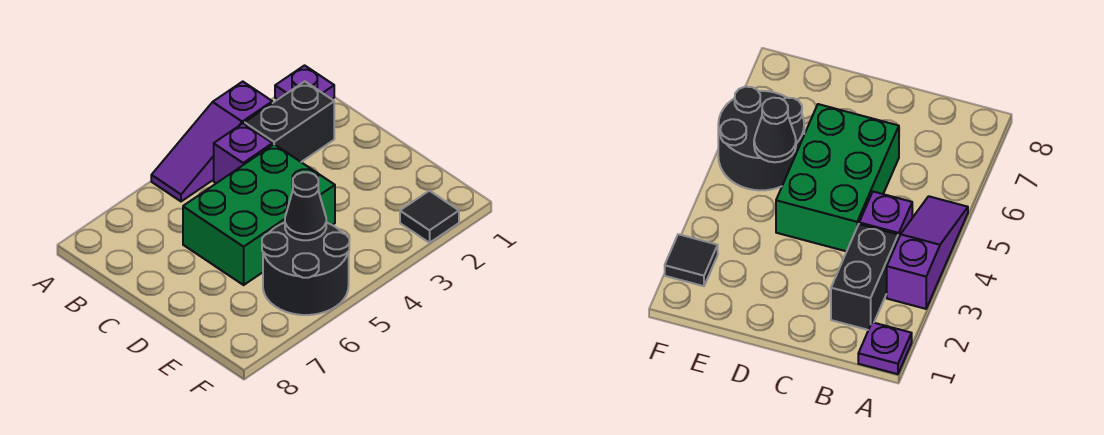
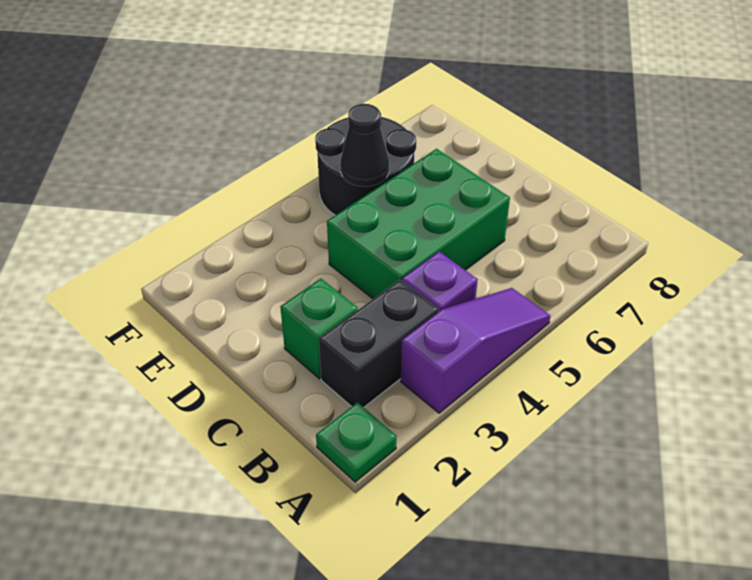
purple plate A1 level 1 -> green plate A1 level 1
none -> green brick C2 level 1
black tile F2 level 1 -> none

